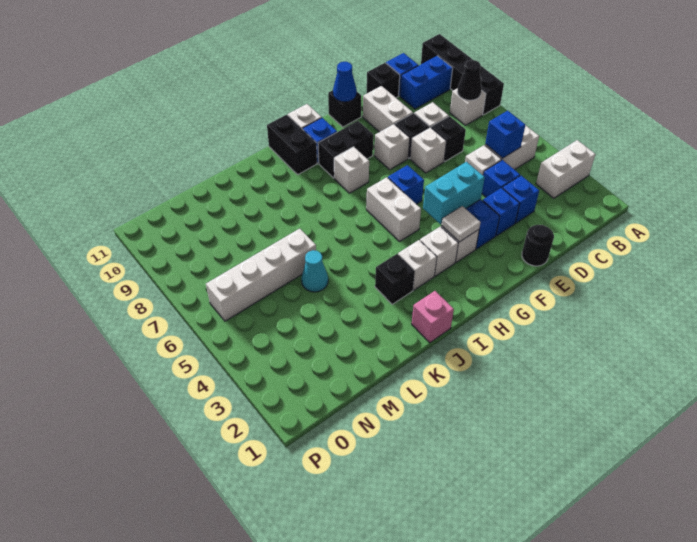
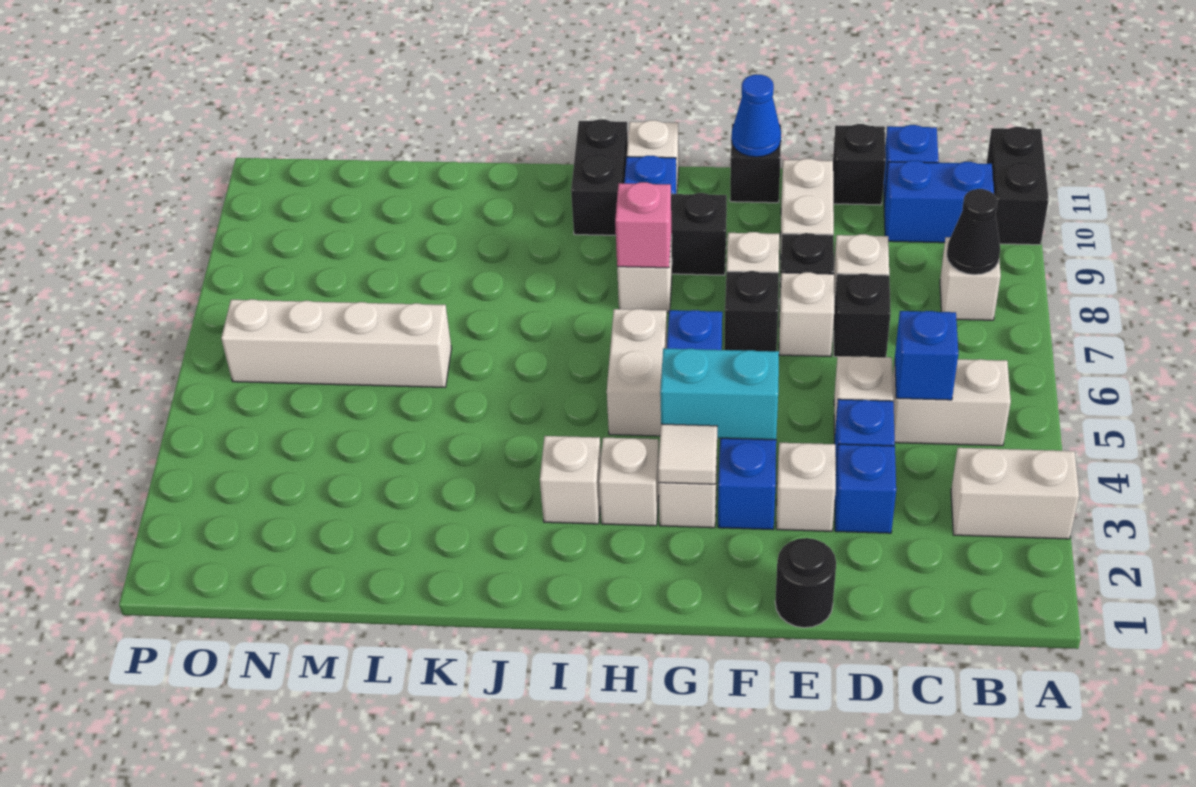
black brick A8:A11 level 1 -> black brick A10:A11 level 1
blue brick E3 level 1 -> white brick E3 level 1
pink brick J1 level 1 -> pink brick H8 level 2
black brick J3 level 1 -> black brick F7 level 1
cyan cone L5 level 1 -> none

